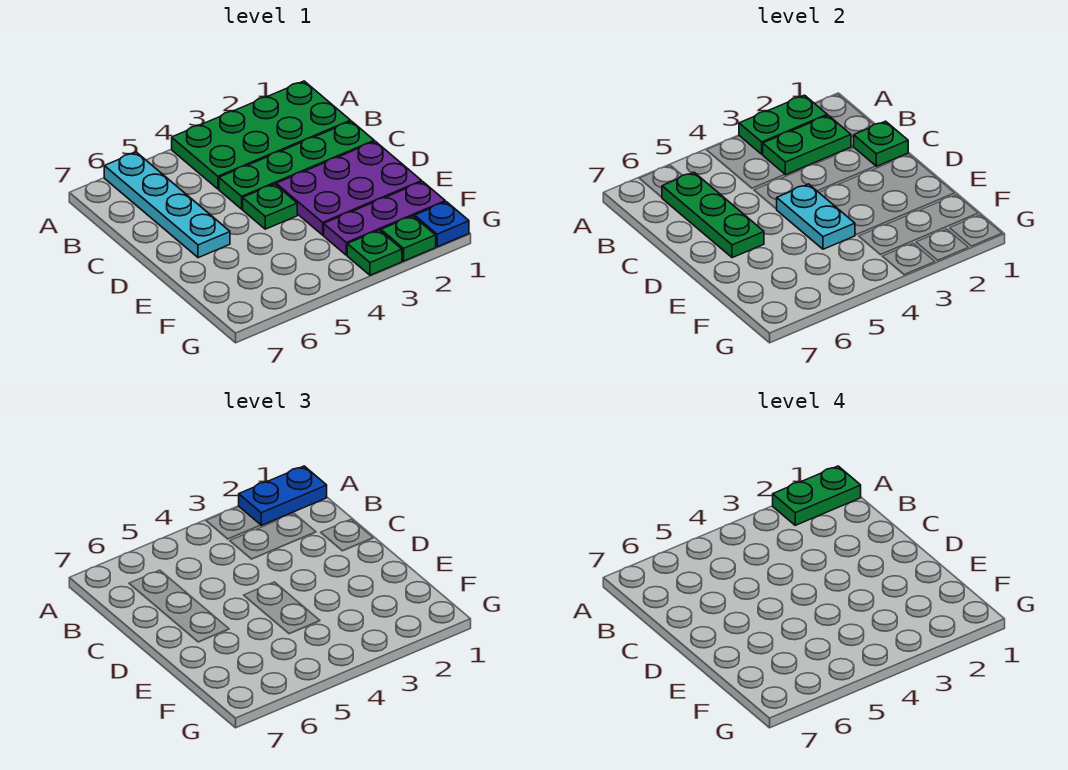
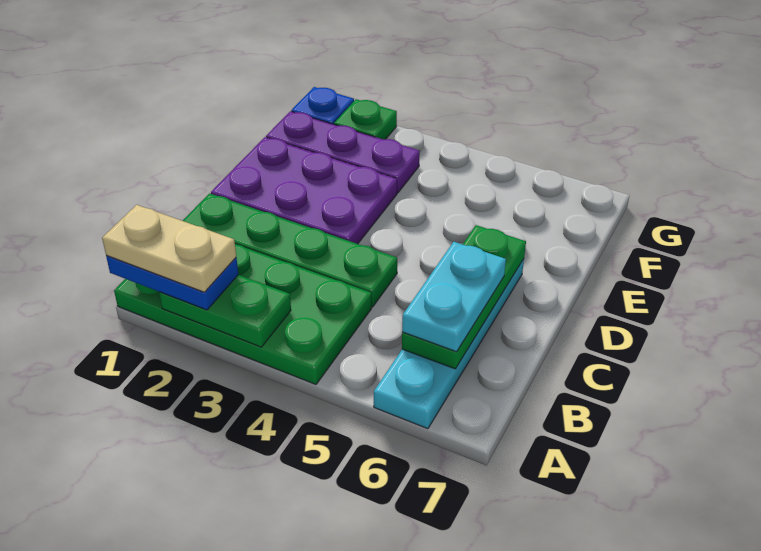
green plate A1:A2 level 4 -> tan plate A1:A2 level 4
green plate B2:B3 level 2 -> none
green plate C1 level 2 -> none
green plate D4 level 1 -> none
cyan plate D4:E4 level 2 -> cyan plate B6:C6 level 3
green plate G3 level 1 -> none

